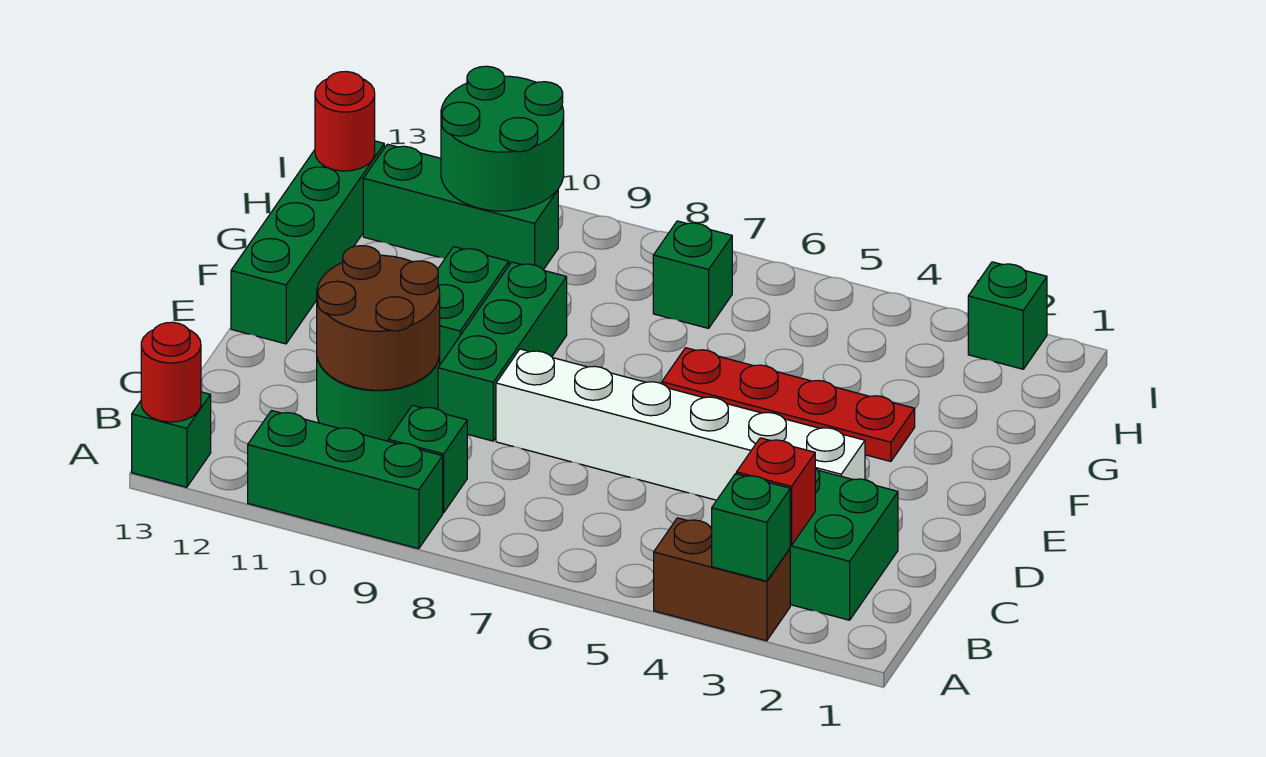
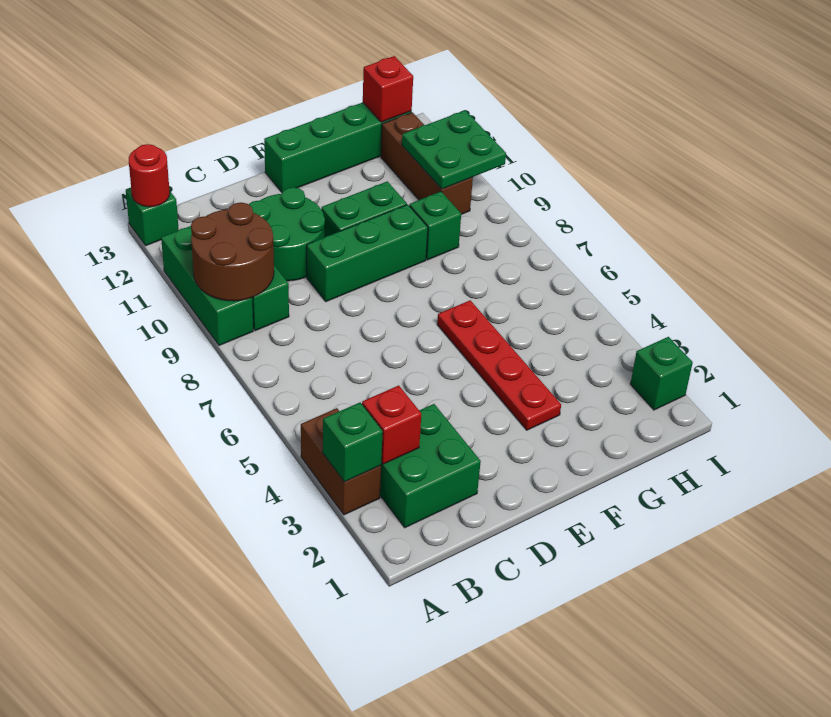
brown round brick C10:D11 level 2 -> brown round brick A9:B10 level 2
white brick D3:D8 level 1 -> none
green brick H7 level 1 -> green brick G9 level 1
green brick H10:H12 level 1 -> brown brick H10:H12 level 1
green round brick H10:I11 level 2 -> green plate H10:I11 level 2
red round brick H13 level 2 -> red brick H13 level 2

